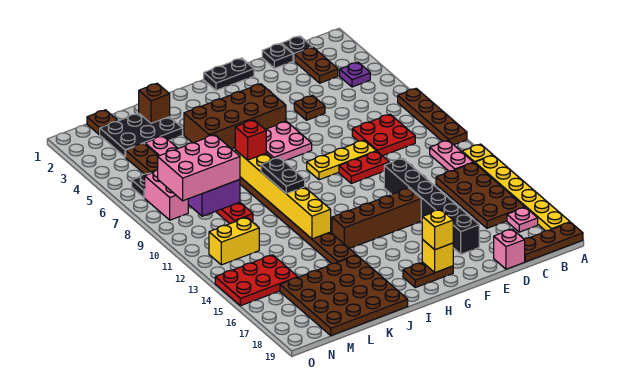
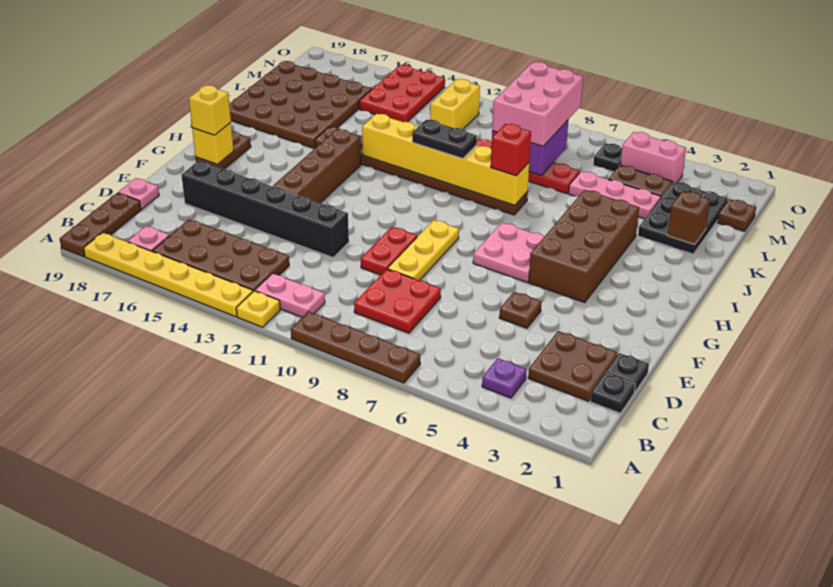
brown plate C2:C3 level 1 -> brown plate C2:D3 level 1
pink brick D19 level 1 -> pink plate D19 level 1
black plate F1:G1 level 1 -> none
pink brick N7:N8 level 1 -> pink brick N4:N5 level 1

